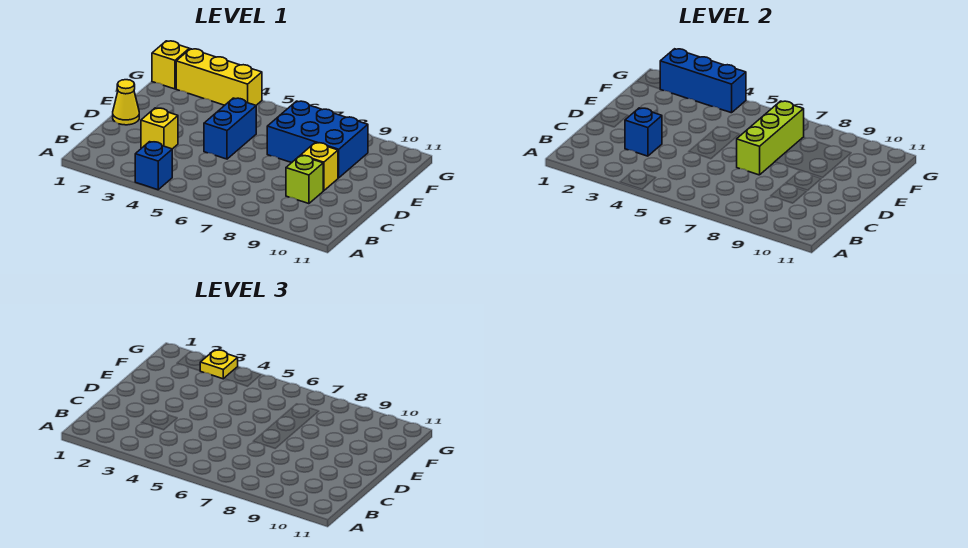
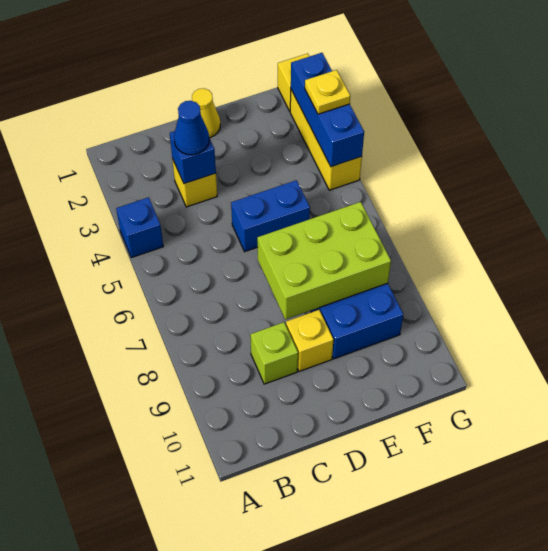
none -> blue cone C3 level 3
lime brick D7:F7 level 2 -> lime brick D7:F8 level 2

